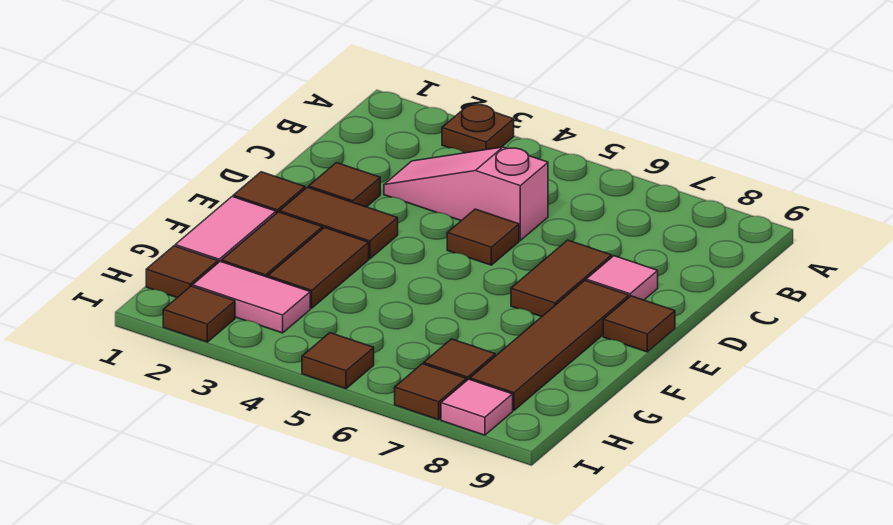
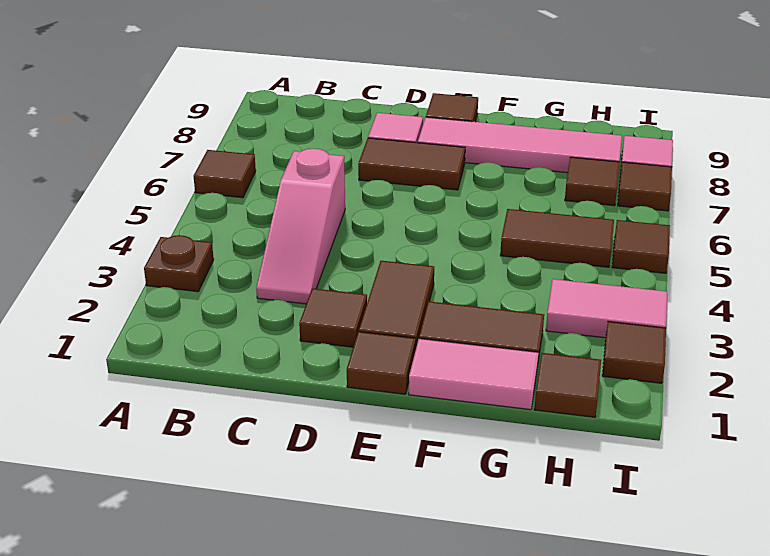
brown tile D5 level 1 -> brown tile A6 level 1
brown tile E8:H8 level 1 -> pink tile E8:H8 level 1
brown tile F3:G3 level 1 -> brown tile G5:H5 level 1
pink tile H2:H3 level 1 -> pink tile H3:I3 level 1

